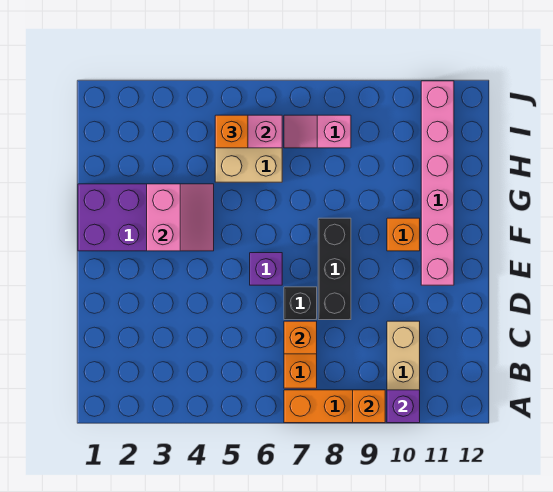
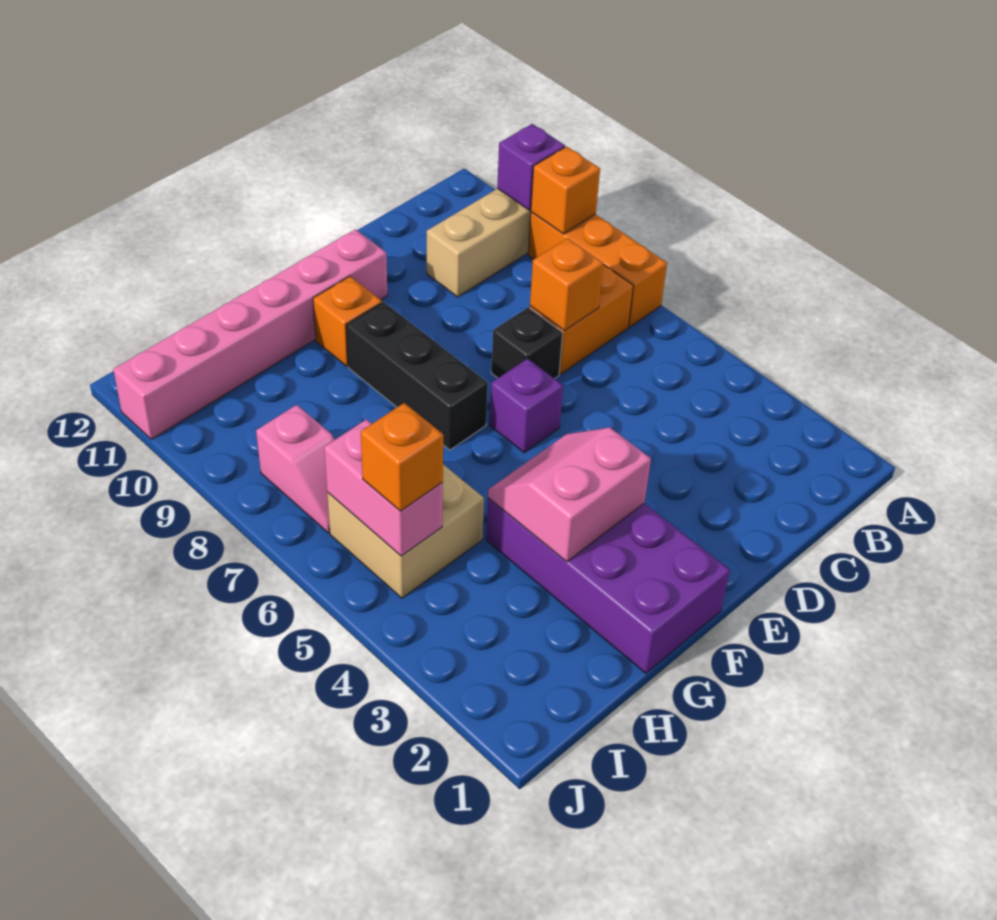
black brick D8:F8 level 1 -> black brick F7:F9 level 1

